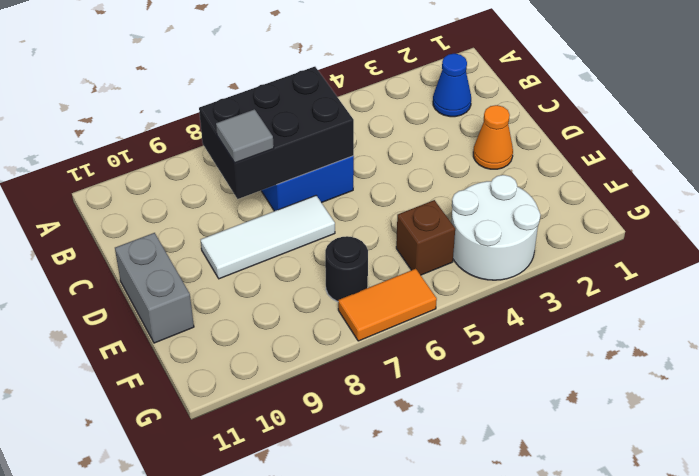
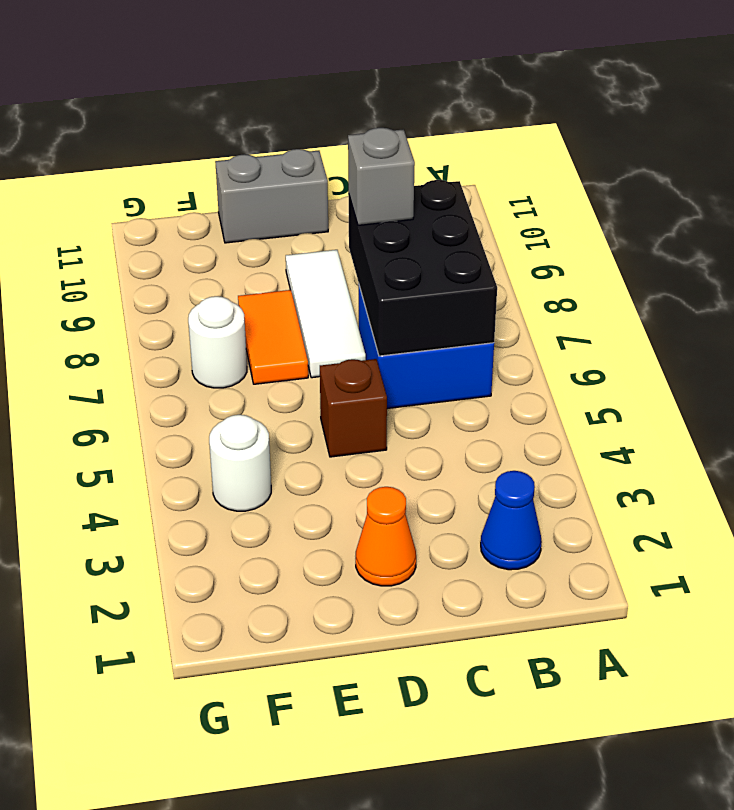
grey tile C8 level 3 -> grey brick C8 level 3
white round brick F3:G4 level 1 -> white round brick F4 level 1
brown brick F5 level 1 -> brown brick D5 level 1
black round brick F7 level 1 -> white round brick F7 level 1
orange tile G6:G7 level 1 -> orange tile E7:E8 level 1

